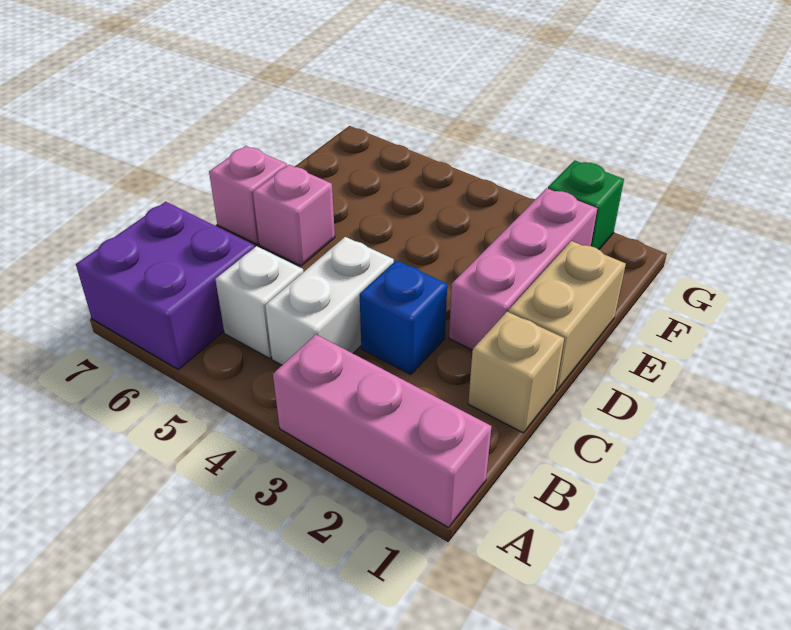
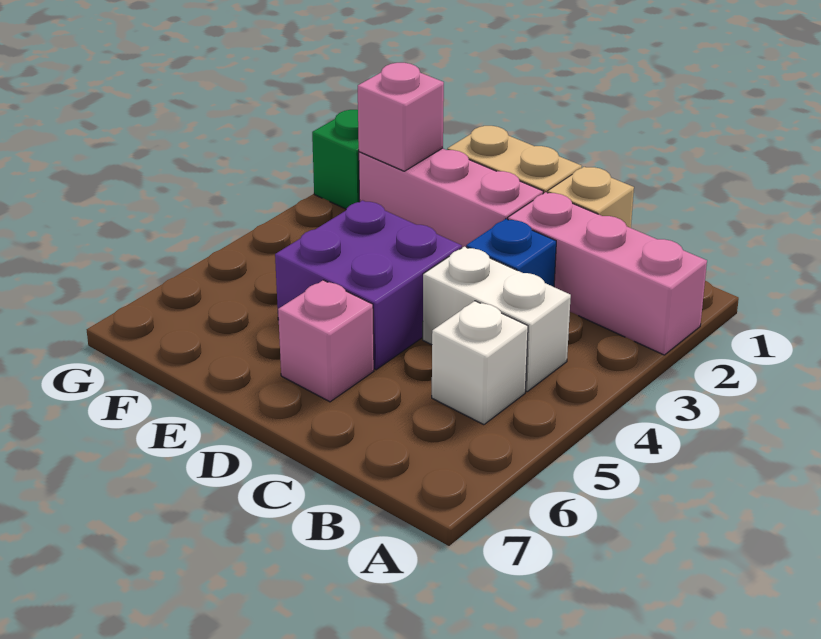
pink brick A1:A3 level 1 -> pink brick A2:C2 level 1
purple brick A6:B7 level 1 -> purple brick D4:E5 level 1
pink brick D7 level 1 -> pink brick F2 level 2

